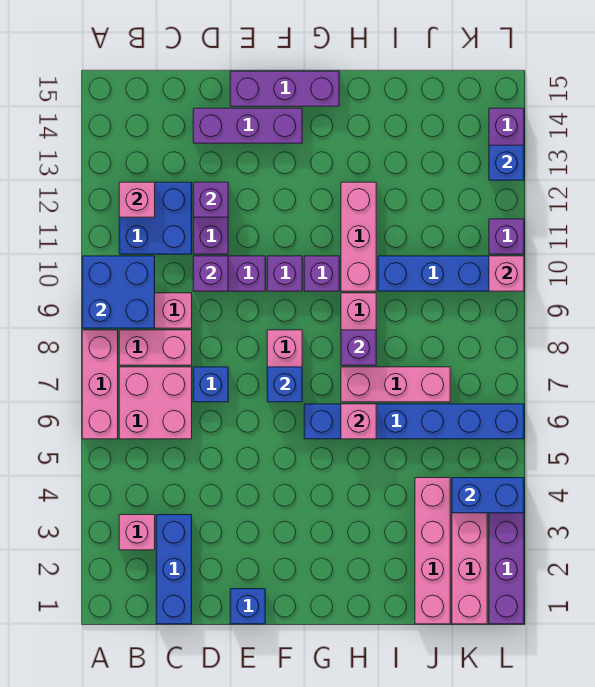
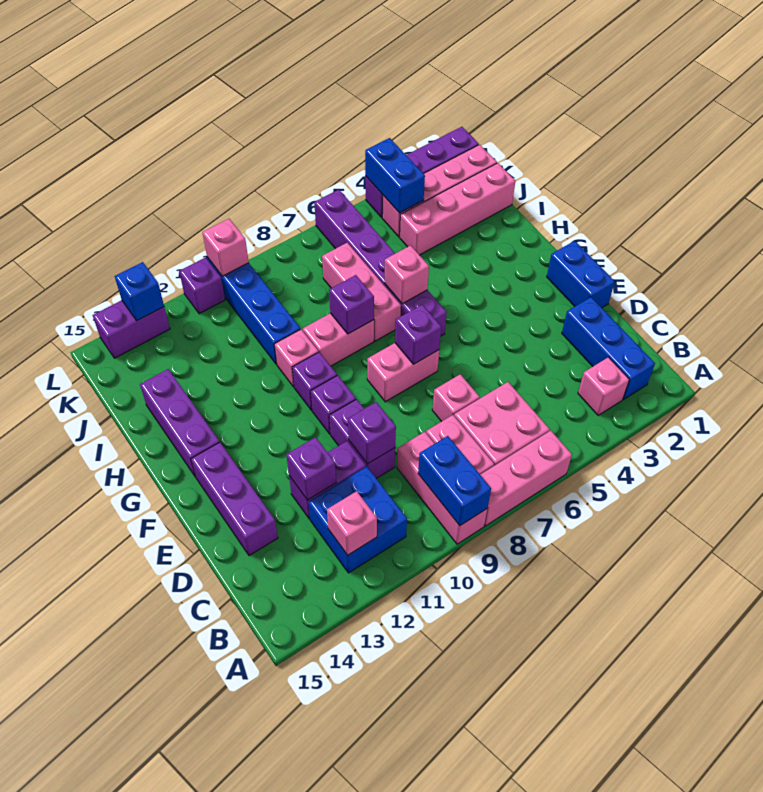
blue brick A9:B10 level 2 -> blue brick A9:B9 level 2
blue brick C1:C3 level 1 -> blue brick B2:D2 level 1
blue brick D7 level 1 -> pink brick D7 level 1
blue brick E1 level 1 -> blue brick E1:F1 level 1
purple brick E15:G15 level 1 -> purple brick G14:I14 level 1
blue brick F7 level 2 -> purple brick F7 level 2
blue brick G6:L6 level 1 -> purple brick G6:L6 level 1
pink brick H10:H12 level 1 -> pink brick H10 level 1

